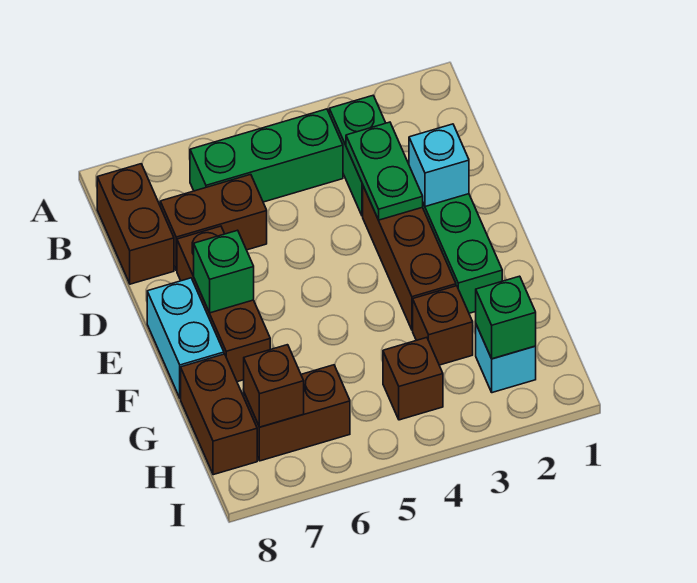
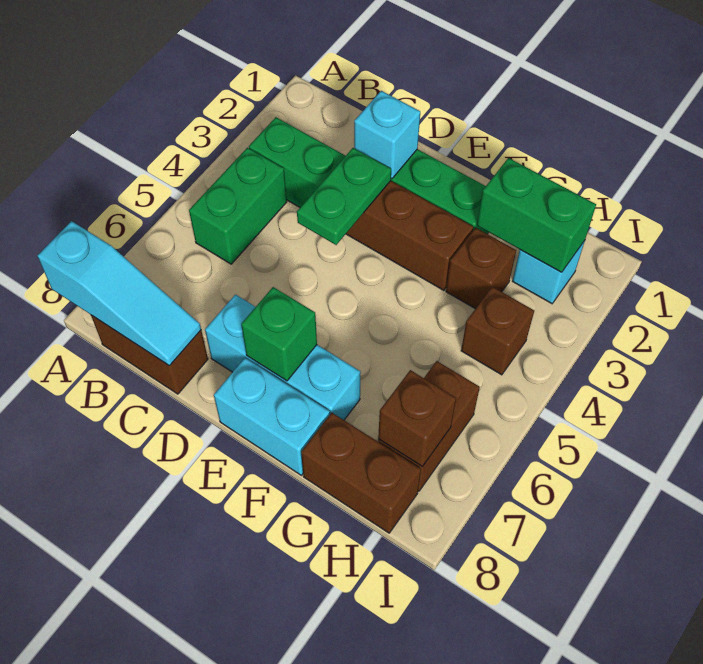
none -> cyan slope A8:C8 level 2 top A
green brick B4:B6 level 1 -> green brick B4:B5 level 1
green plate C3:D3 level 2 -> green plate D3:D4 level 2
brown brick C6:C7 level 1 -> none
brown brick D7:F7 level 1 -> cyan brick D7:F7 level 1
green brick H2 level 2 -> green brick G2:H2 level 2

